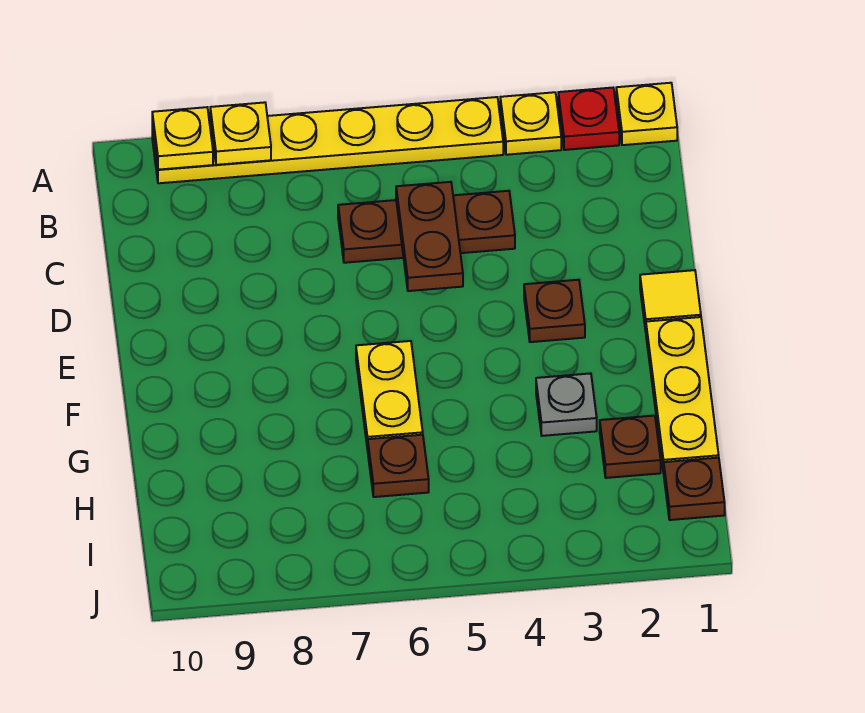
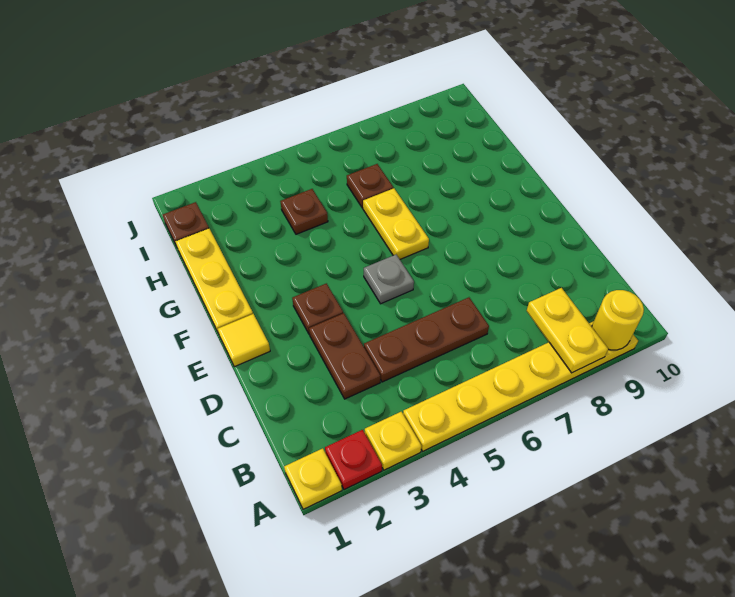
yellow plate A8 level 2 -> yellow plate A8:B8 level 2
yellow plate A9 level 2 -> yellow round brick A9 level 2
brown plate C5:D5 level 2 -> brown plate C3:D3 level 1
grey plate G3 level 1 -> grey plate E5 level 1
brown plate H2 level 1 -> brown plate H4 level 1

